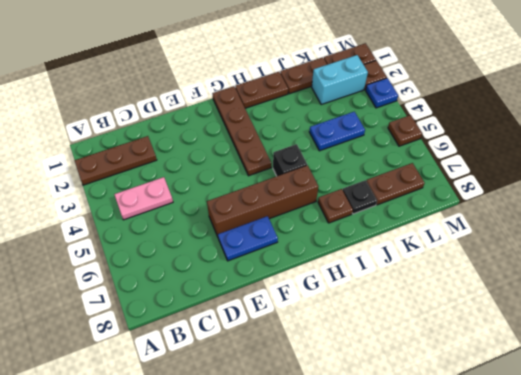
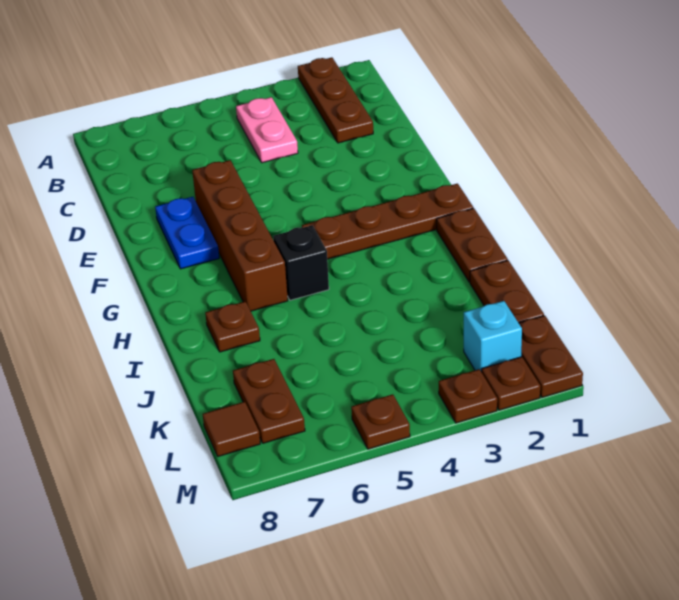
blue plate J4:K4 level 1 -> none
black plate J7 level 1 -> none
cyan brick K2:L2 level 1 -> cyan brick L2 level 1
none -> brown tile L8 level 1
blue plate M3 level 1 -> brown plate M3 level 1

